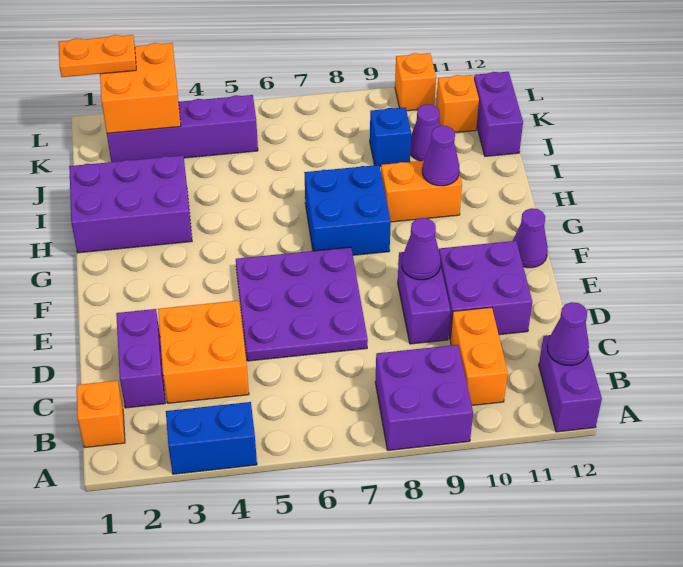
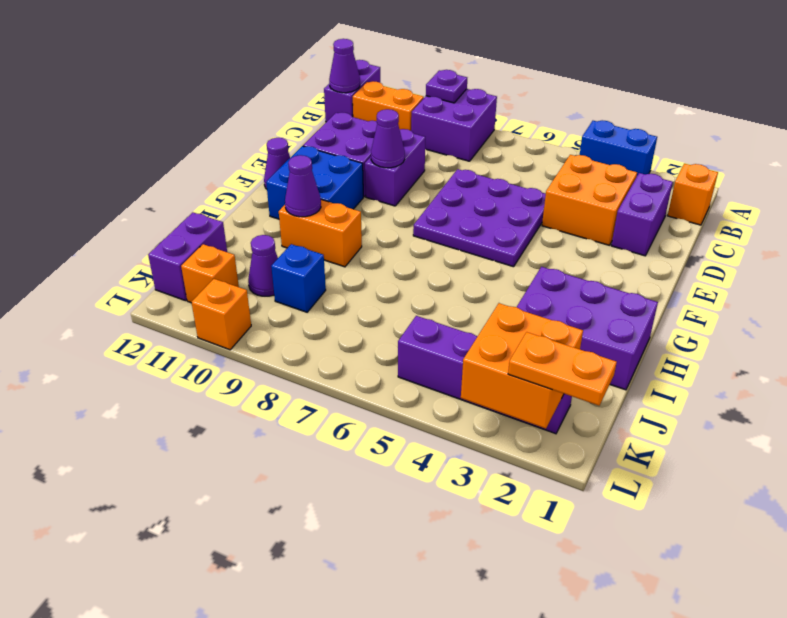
none -> purple plate A9 level 2
orange brick B10:C10 level 1 -> orange brick B10:B11 level 1
blue brick G7:H8 level 1 -> blue brick F10:G11 level 1

